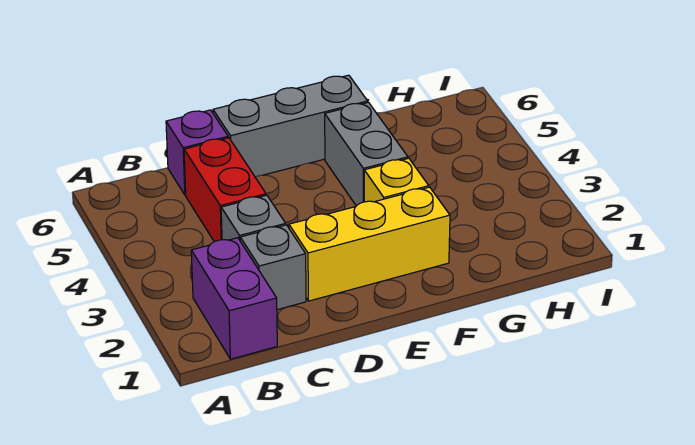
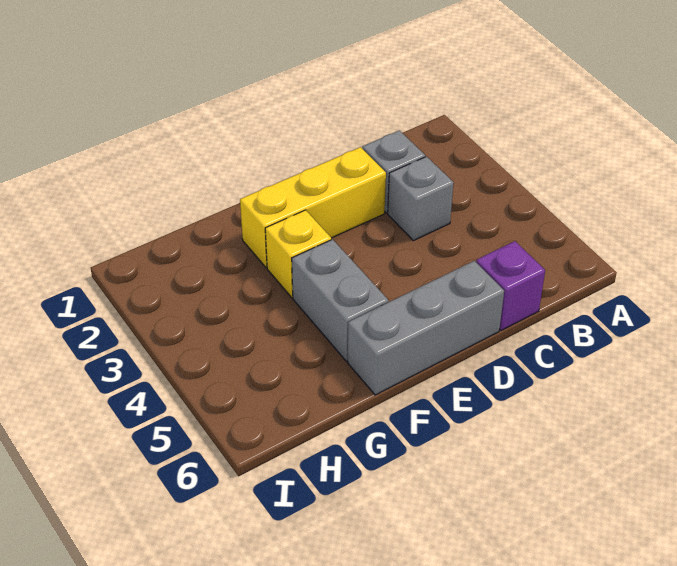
purple brick B1:B2 level 1 -> none
red brick C4:C5 level 1 -> none

